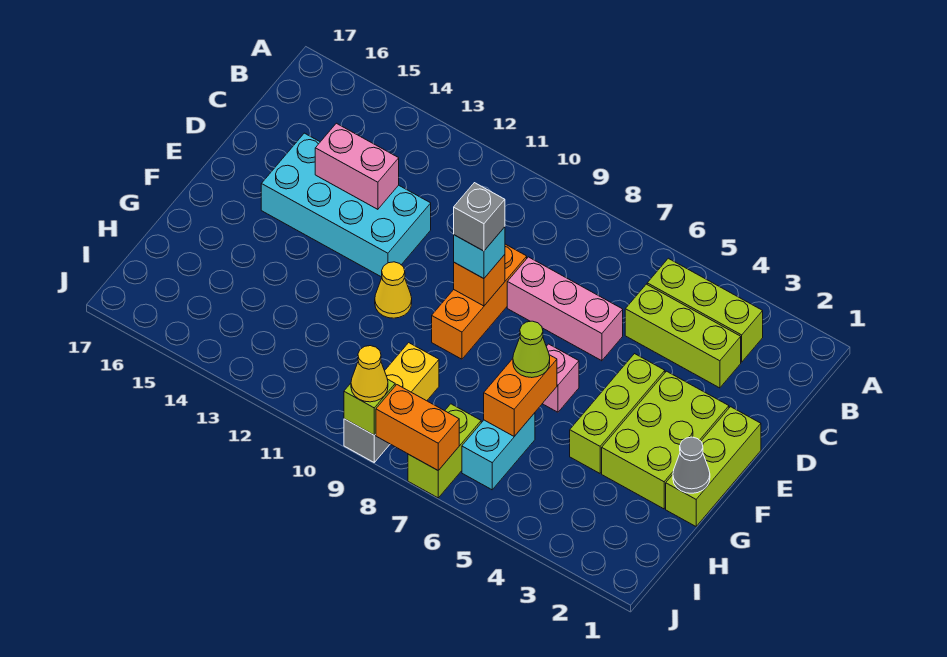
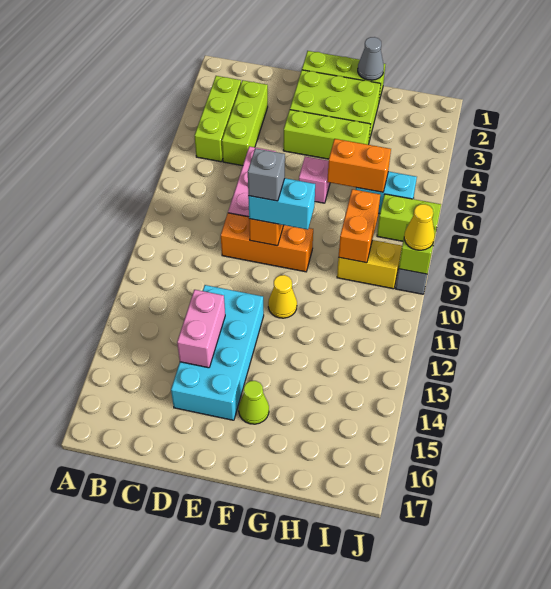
cyan brick E9 level 3 -> cyan brick E9:F9 level 3
lime cone G6 level 3 -> lime cone F15 level 1
orange brick J7:J8 level 2 -> orange brick H8:H9 level 2

